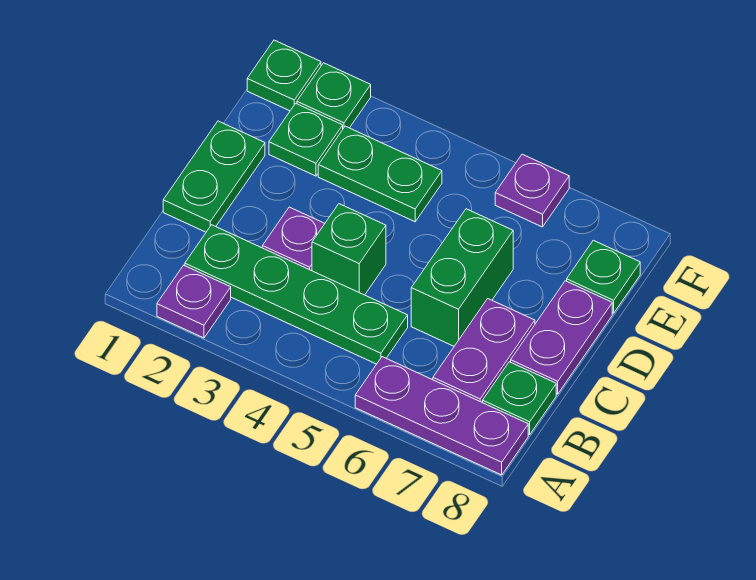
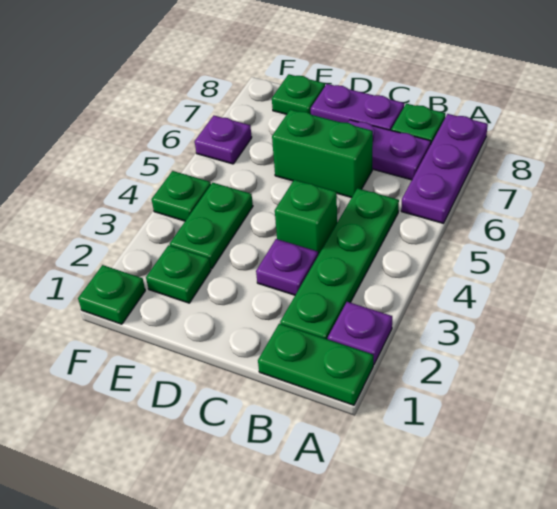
green plate C1:D1 level 1 -> green plate A1:B1 level 1
green plate F2 level 1 -> green plate F4 level 1

